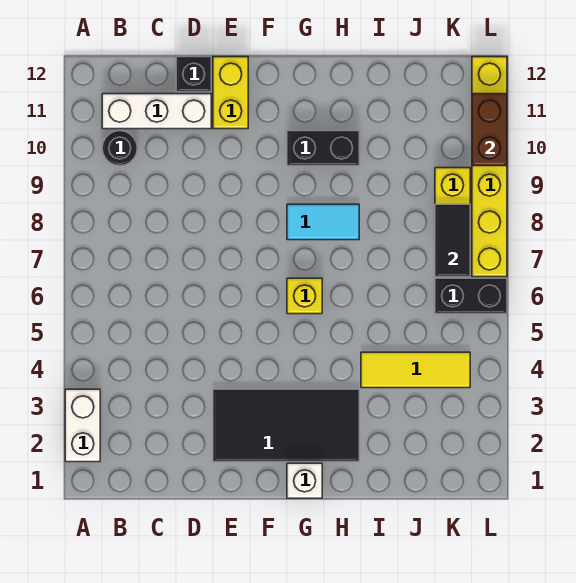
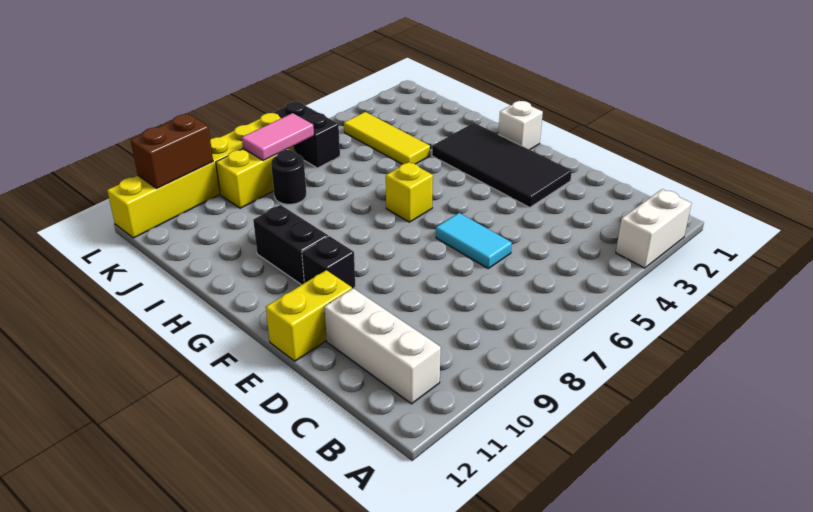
black round brick B10 level 1 -> black round brick J8 level 1
black brick D12 level 1 -> black brick F10 level 1
cyan tile G8:H8 level 1 -> cyan tile D6:E6 level 1
black tile K7:K8 level 2 -> pink tile K7:K8 level 2

